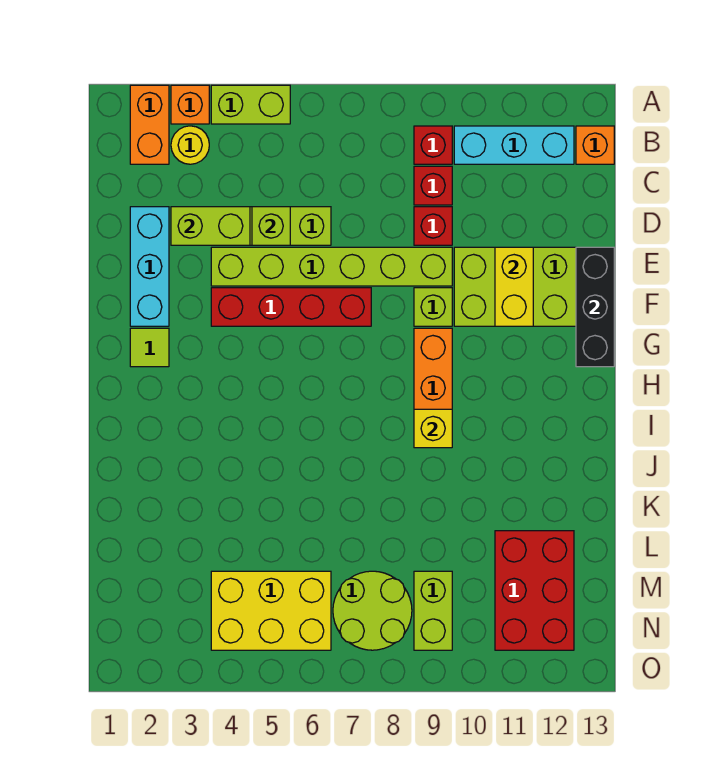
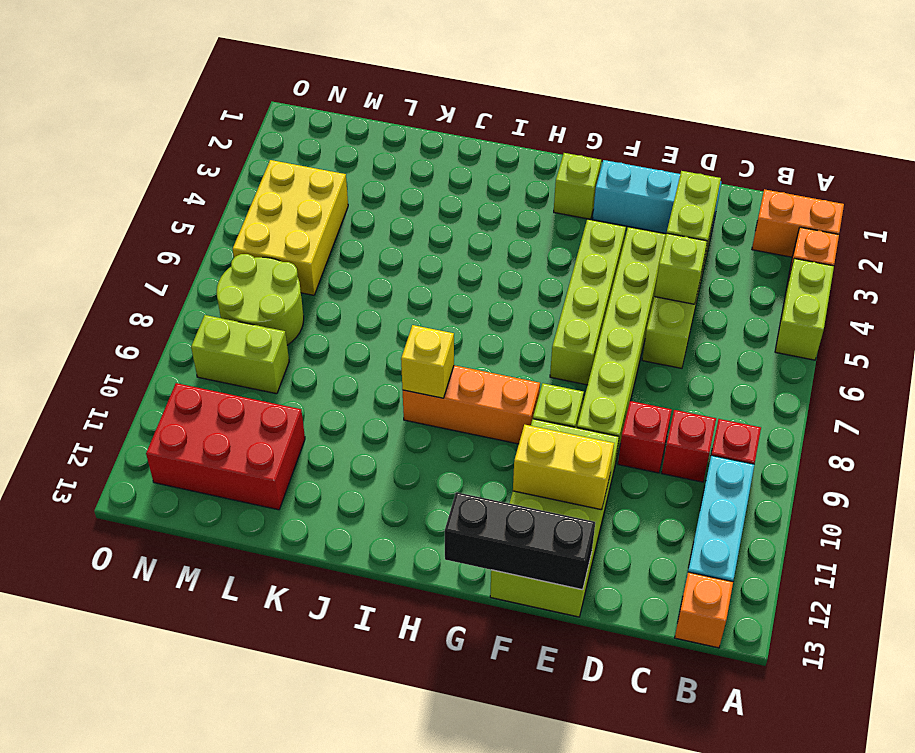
yellow round brick B3 level 1 -> none
red brick F4:F7 level 1 -> lime brick F4:F7 level 1
lime tile G2 level 1 -> lime brick G2 level 1

